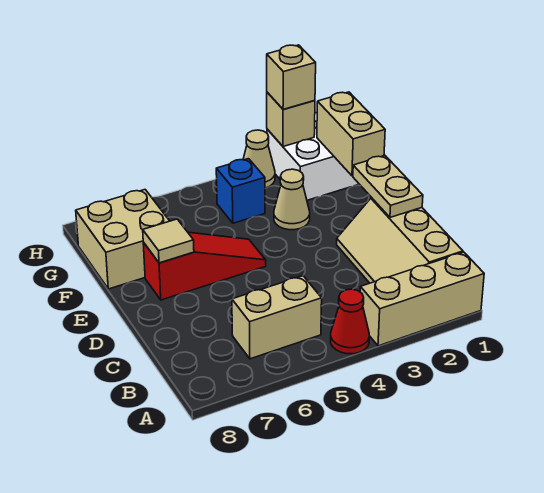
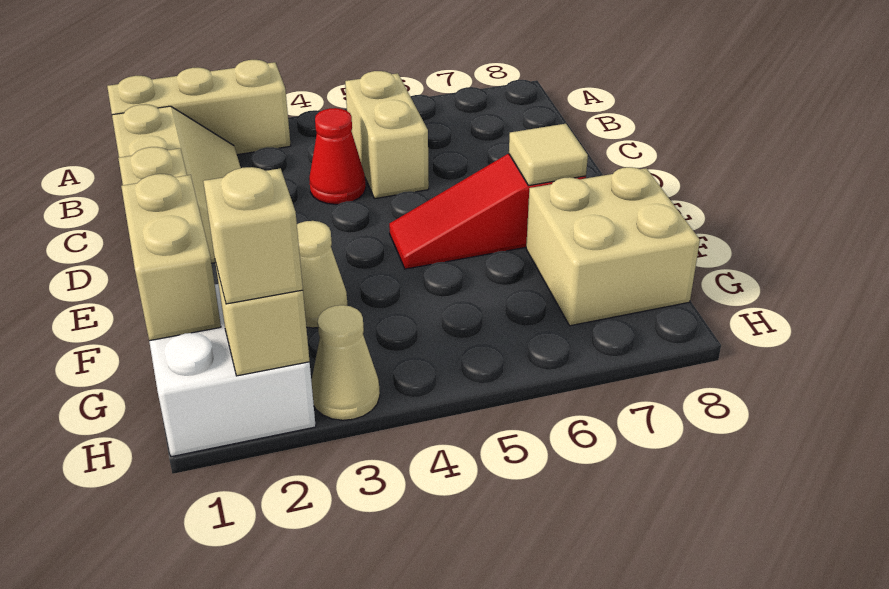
red cone A4 level 1 -> red cone C4 level 1
tan brick B5:B6 level 1 -> tan brick B5:C5 level 1
blue brick G4 level 1 -> none

